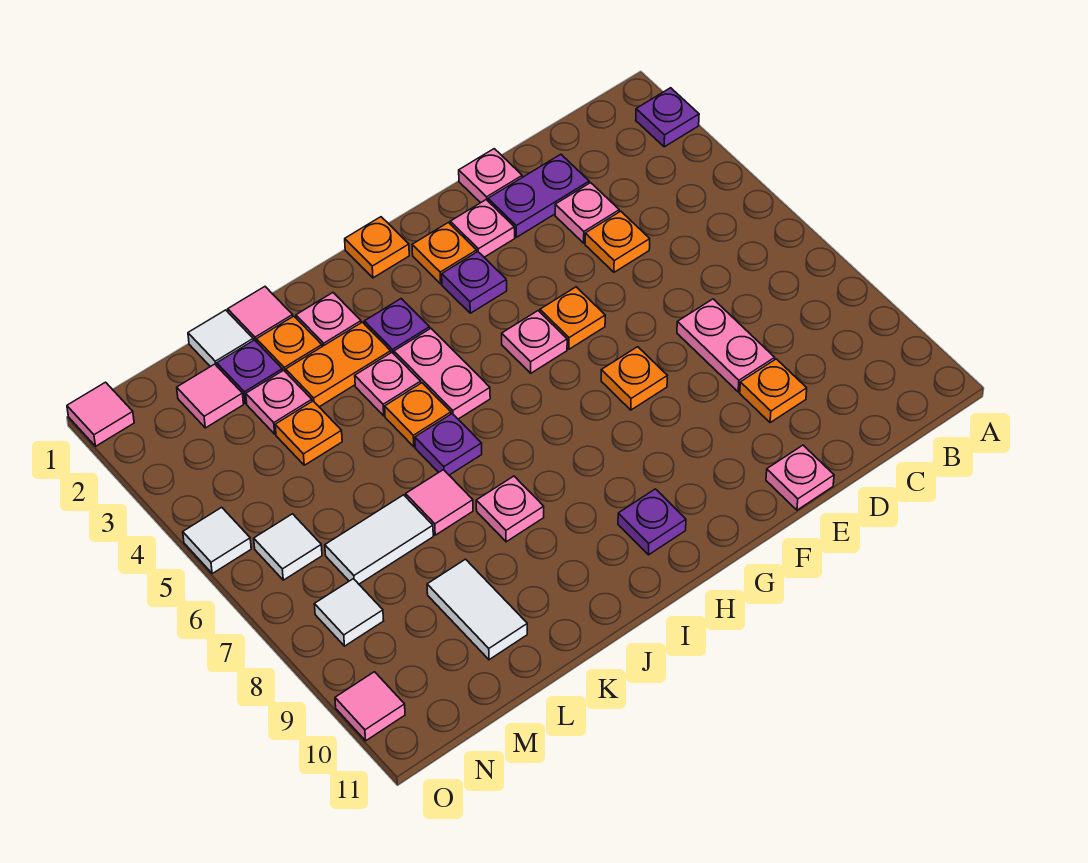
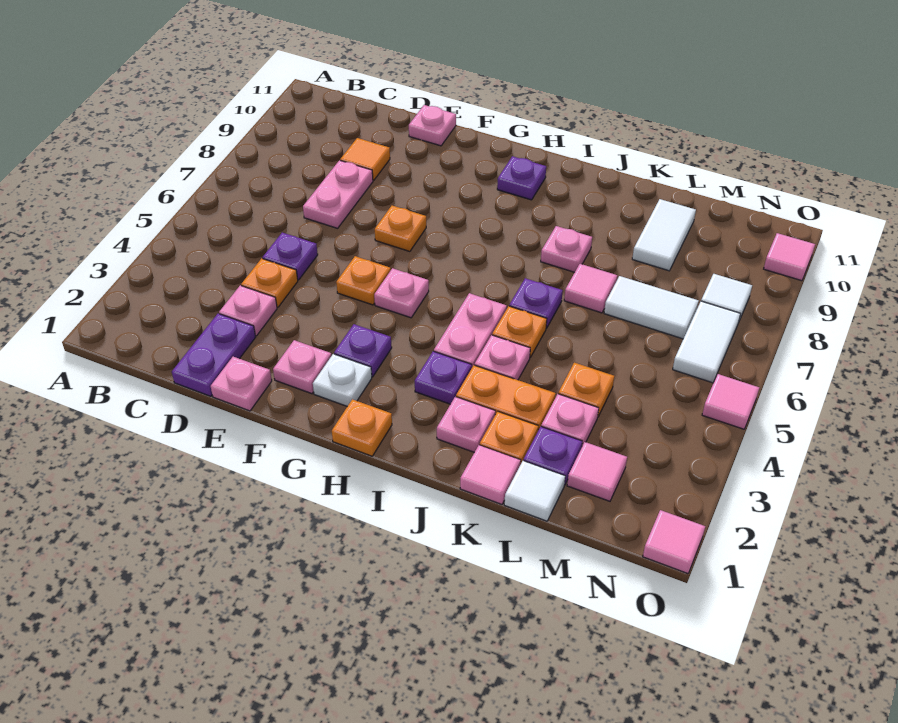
purple plate A2 level 1 -> purple plate D5 level 1
purple plate D2:E2 level 1 -> purple plate D1:D2 level 1
orange plate D9 level 1 -> orange tile D9 level 1
orange plate G2 level 1 -> white plate G2 level 1
white tile N6 level 1 -> white tile N6:N7 level 1
white tile O5 level 1 -> pink tile O5 level 1

